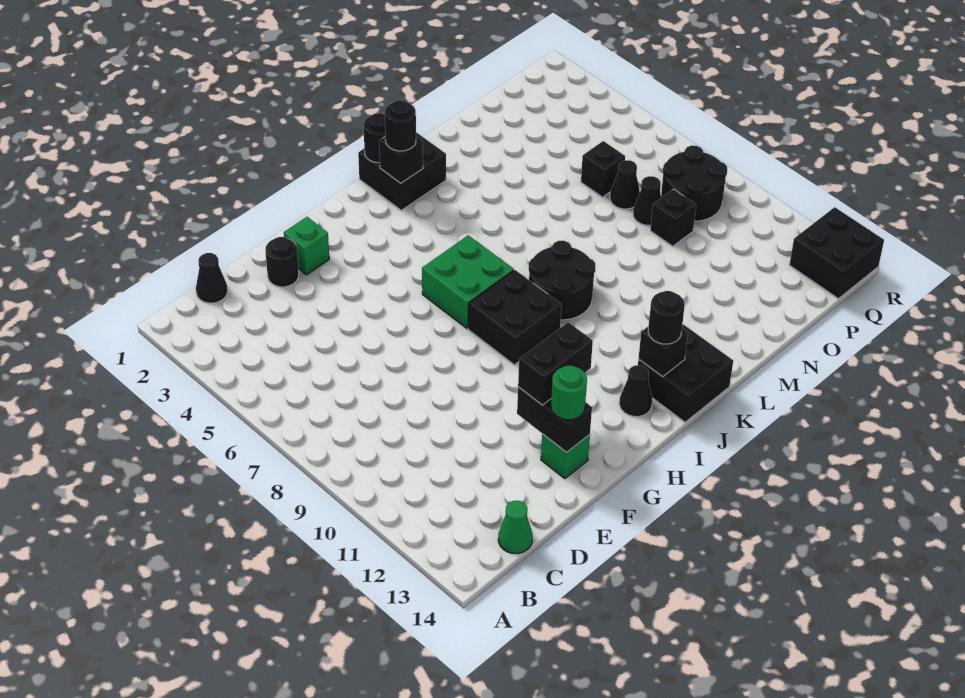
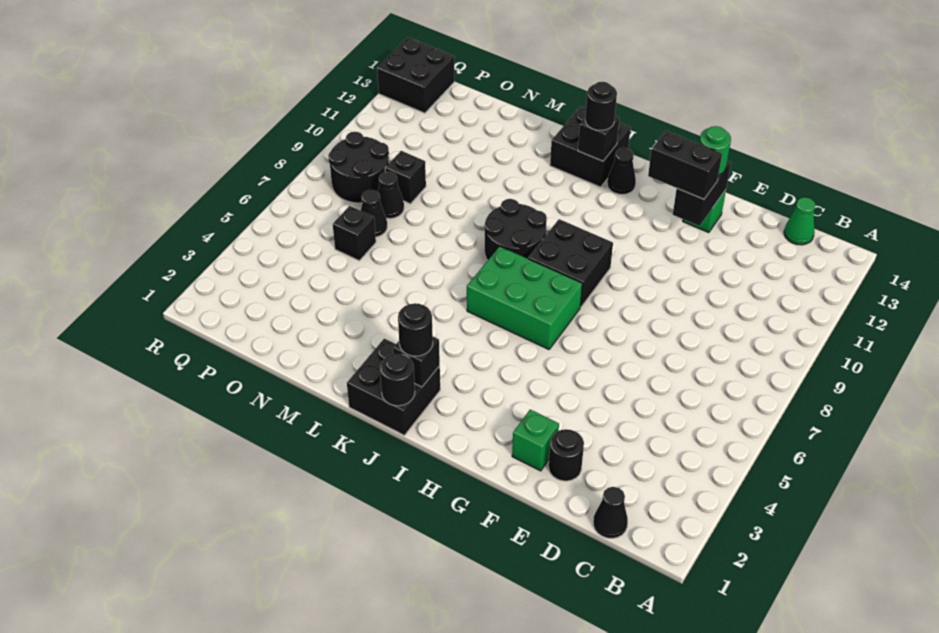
green brick H6:I7 level 1 -> green brick H6:J7 level 1

